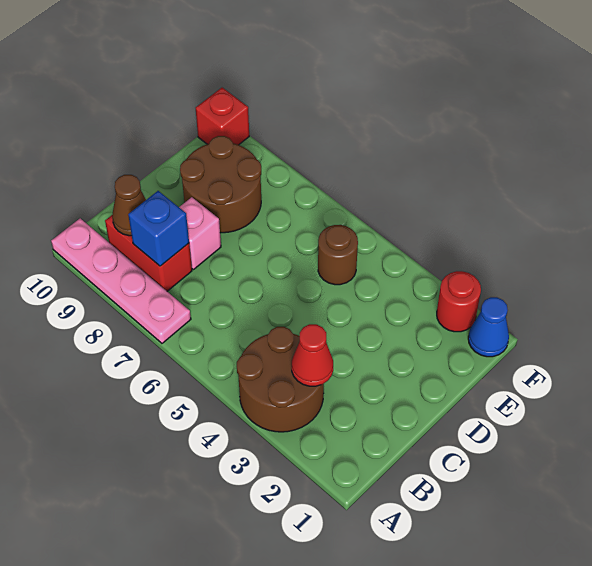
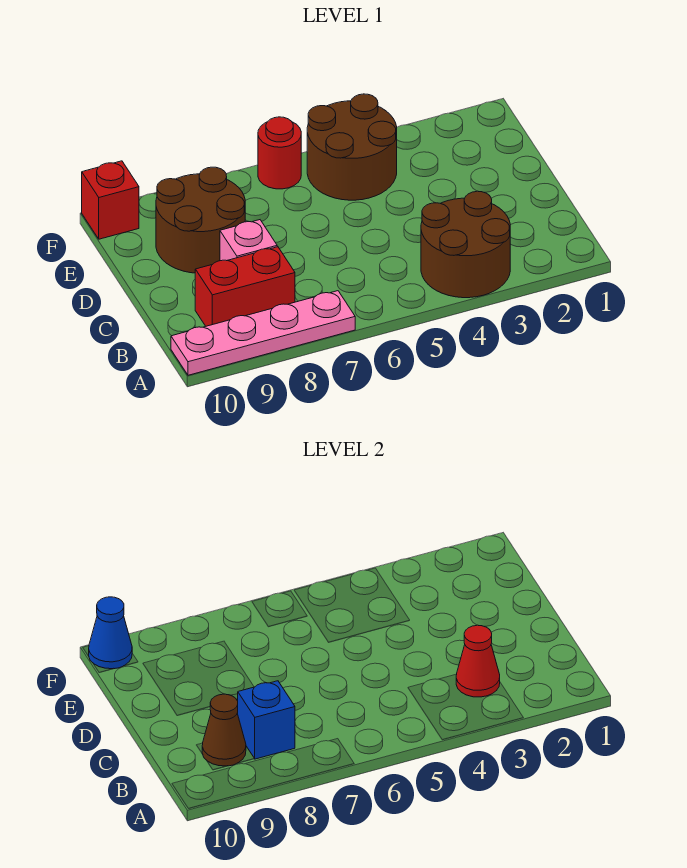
brown round brick E5 level 1 -> brown round brick E4:F5 level 1
blue cone F1 level 1 -> blue cone F10 level 2
red round brick F2 level 1 -> red round brick F6 level 1

